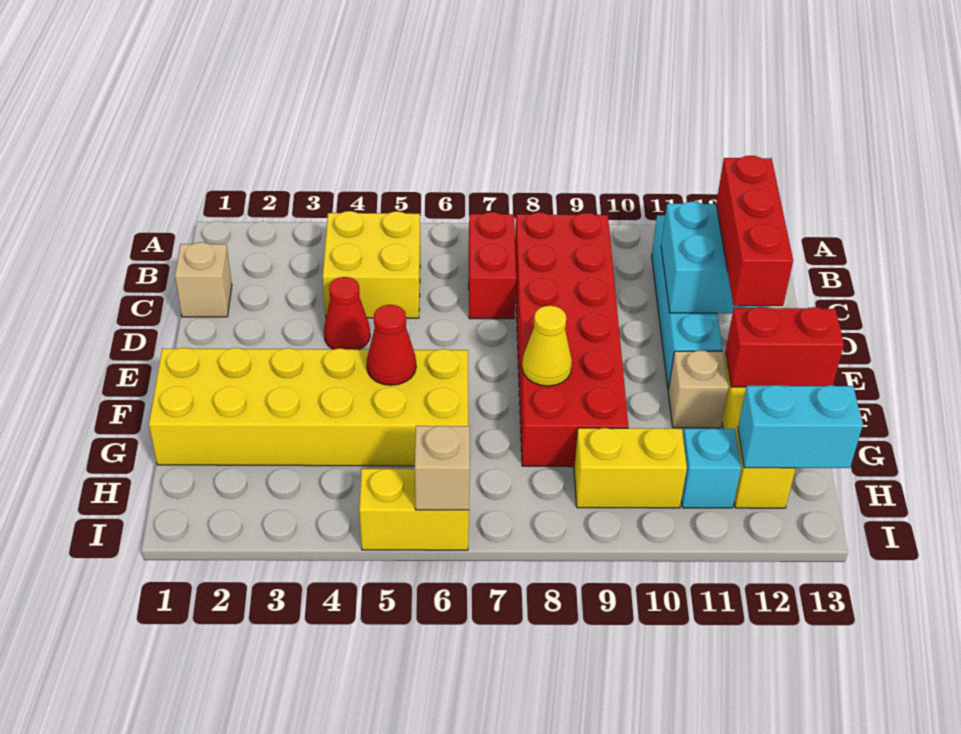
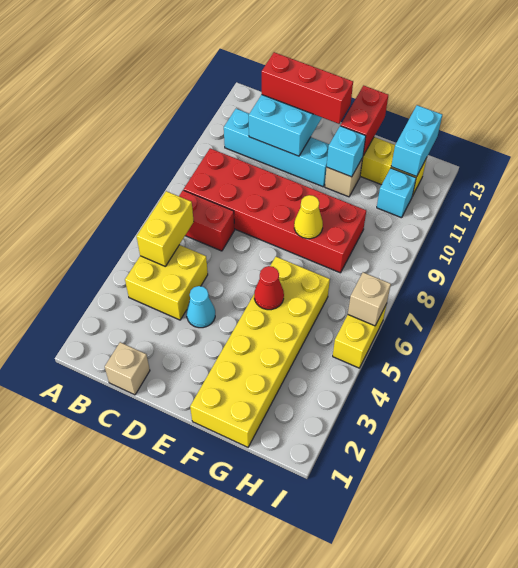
red cone D4 level 1 -> cyan cone D4 level 1
none -> cyan brick F11 level 2
yellow brick H9:H10 level 1 -> yellow brick B5:B6 level 2

